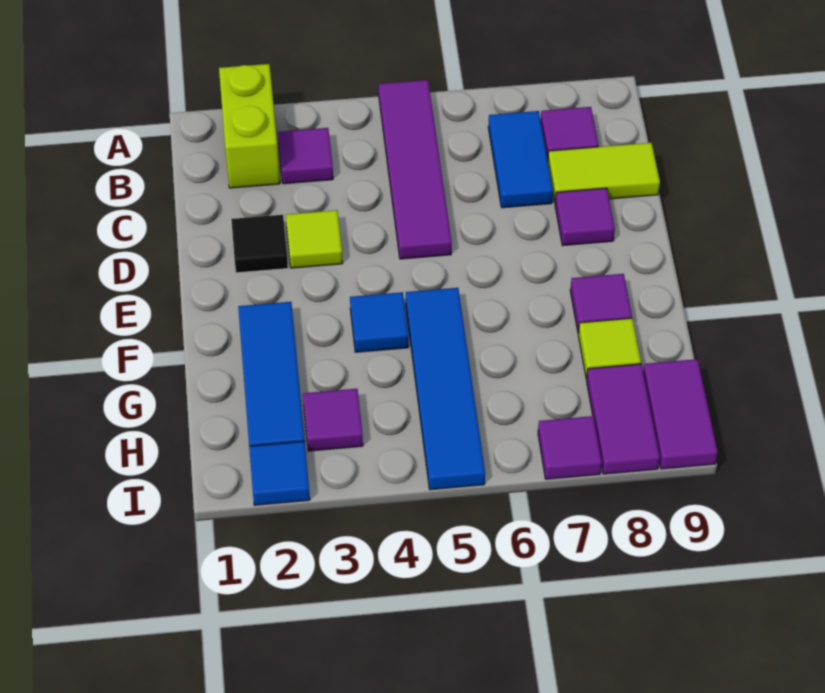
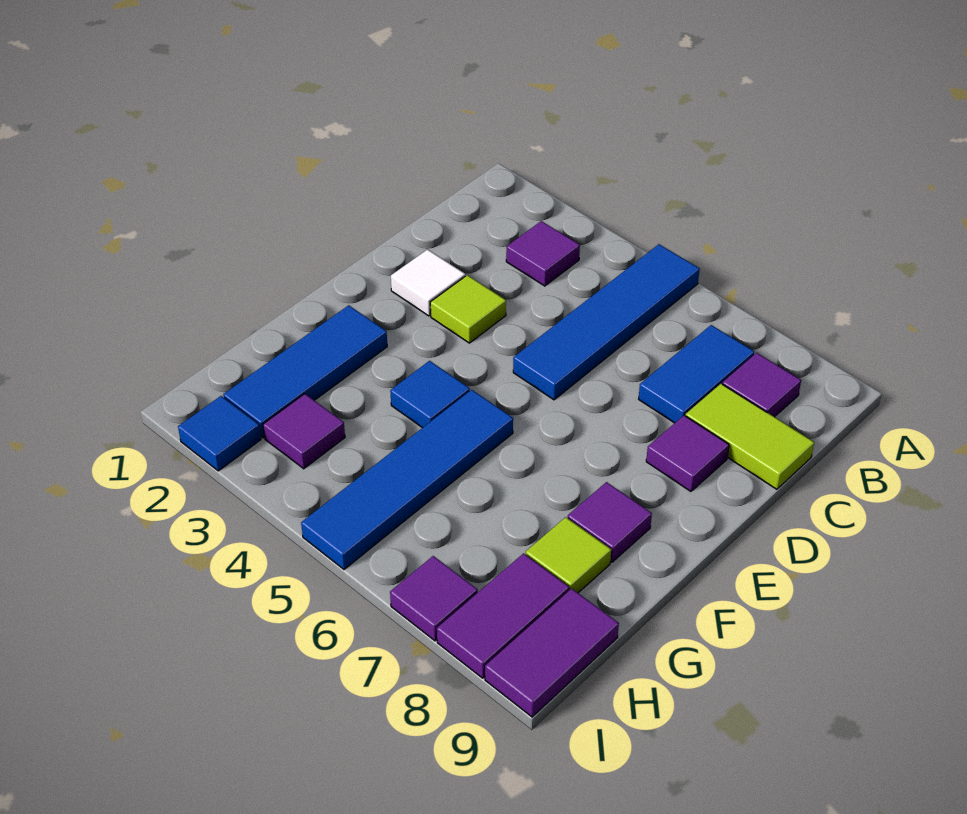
lime brick A2:B2 level 1 -> none
purple tile A5:D5 level 1 -> blue tile A5:D5 level 1
black tile D2 level 1 -> white tile D2 level 1

